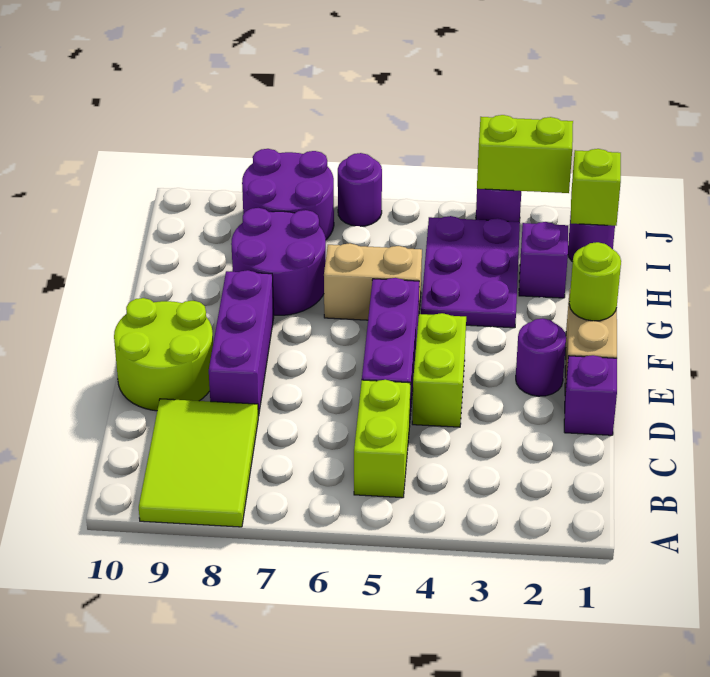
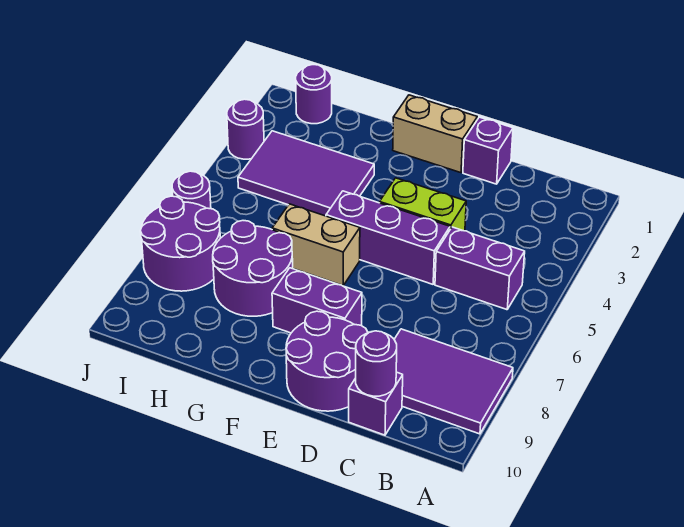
lime tile A8:C9 level 1 -> purple tile A8:C9 level 1
lime brick B5:C5 level 1 -> purple brick B5:C5 level 1
purple brick D8:F8 level 1 -> purple brick E8:F8 level 1
lime round brick D9:E10 level 1 -> purple round brick D9:E10 level 1
purple round brick E2 level 1 -> purple round brick C10 level 2
lime round brick F1 level 2 -> none
purple plate G3:I4 level 1 -> purple tile G3:I4 level 1
tan brick G5:G6 level 1 -> tan brick F6:G6 level 1
purple brick H2 level 1 -> purple brick C10 level 1
lime brick I1 level 2 -> none
lime brick J2:J3 level 2 -> none

